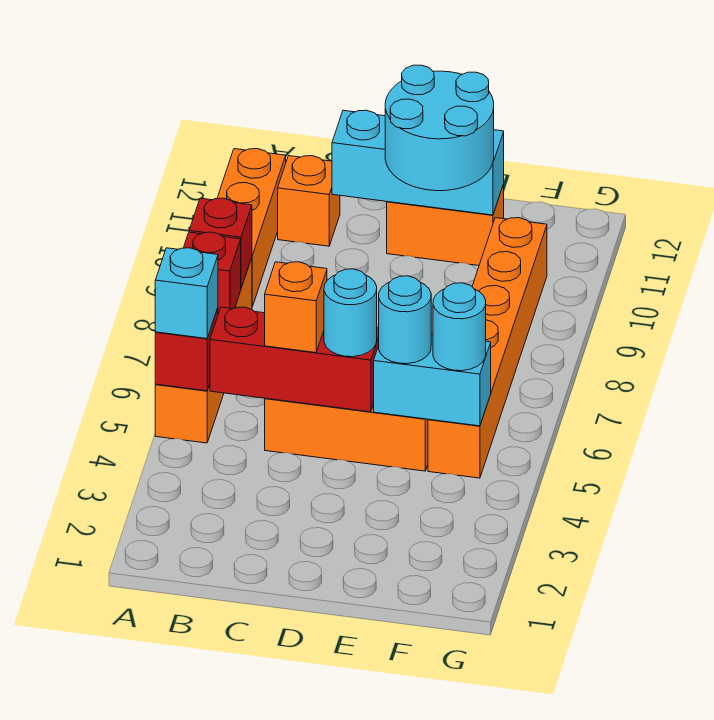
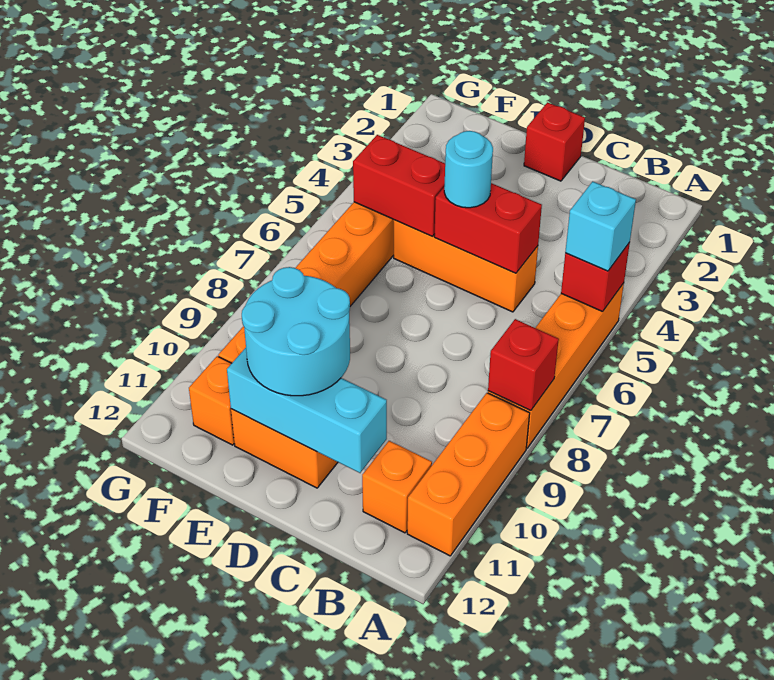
red brick A7 level 2 -> red brick D1 level 1
red brick B5:D5 level 2 -> red brick C5:D5 level 2
orange brick C5 level 3 -> orange brick F11 level 1
cyan brick E5:F5 level 2 -> red brick E5:F5 level 2
cyan round brick E5 level 3 -> none
cyan round brick F5 level 3 -> none

